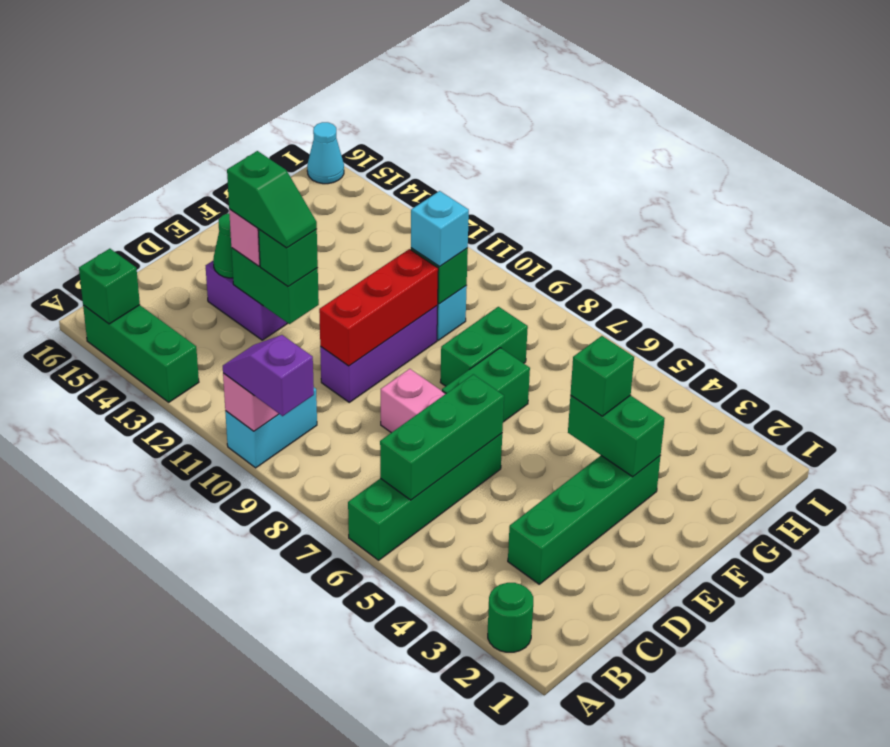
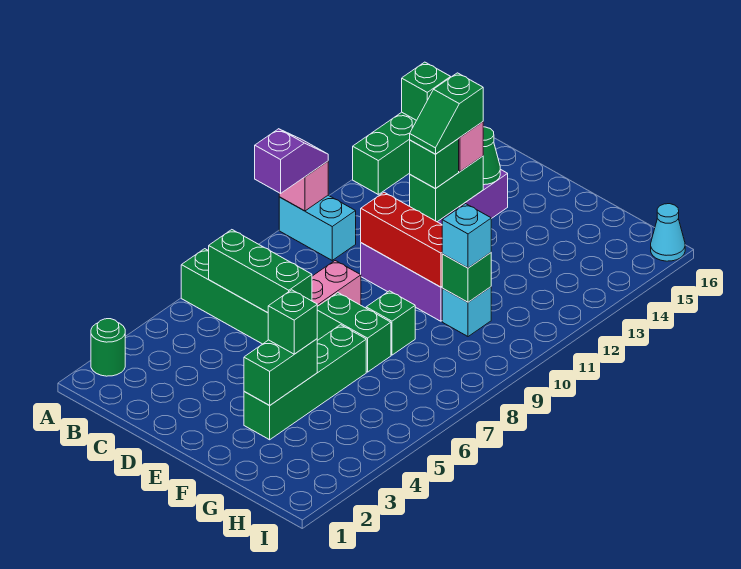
green brick C3:F3 level 1 -> green brick F3:F6 level 1
green brick F8:G8 level 1 -> green brick F8 level 1

